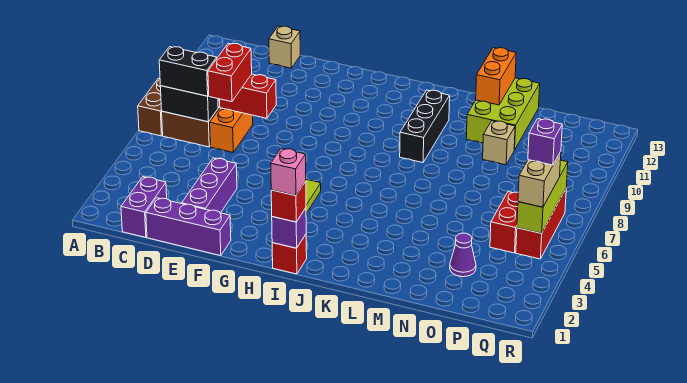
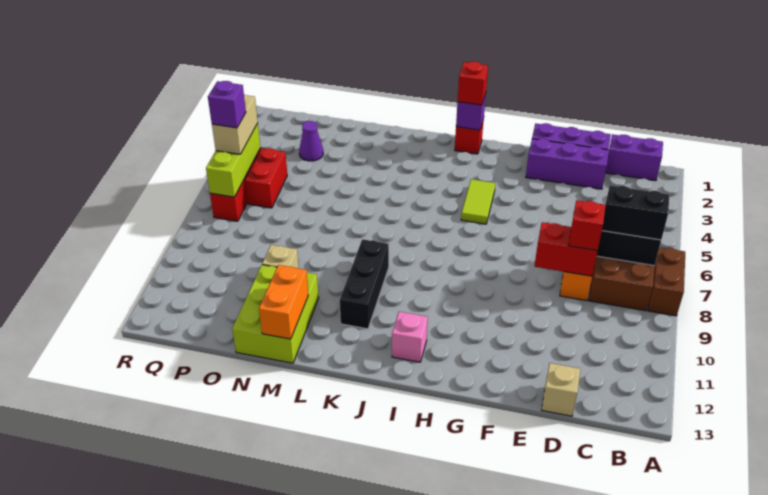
purple brick C1:C2 level 1 -> purple brick B1:C1 level 1
red brick D7:D8 level 3 -> red brick D8 level 3
purple brick E2:E4 level 1 -> purple brick D2:F2 level 1
pink brick I1 level 4 -> pink brick I12 level 1

